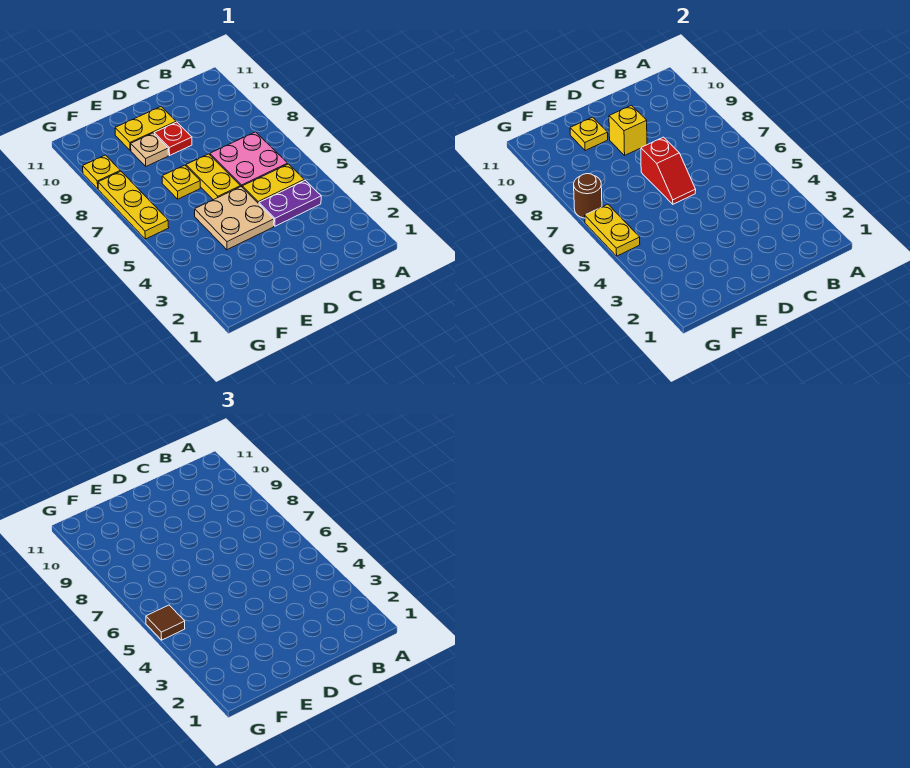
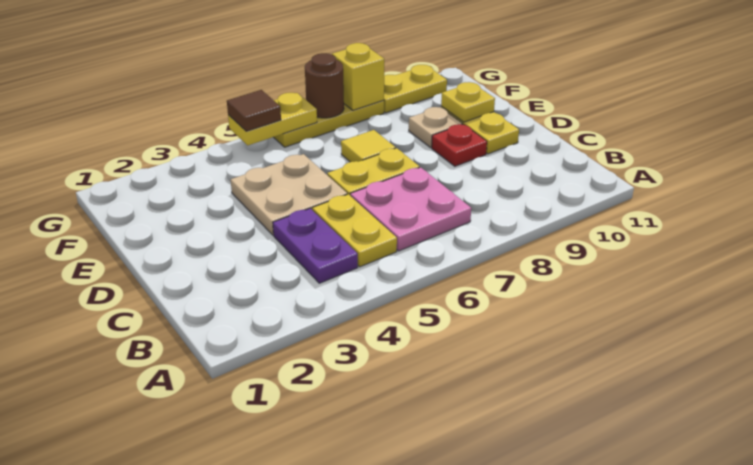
red slope D6:D7 level 2 top 7 -> none
yellow brick D9 level 2 -> yellow brick G8 level 2
yellow plate E7 level 1 -> yellow tile E7 level 1
yellow plate G9 level 1 -> yellow plate G9:G10 level 1

